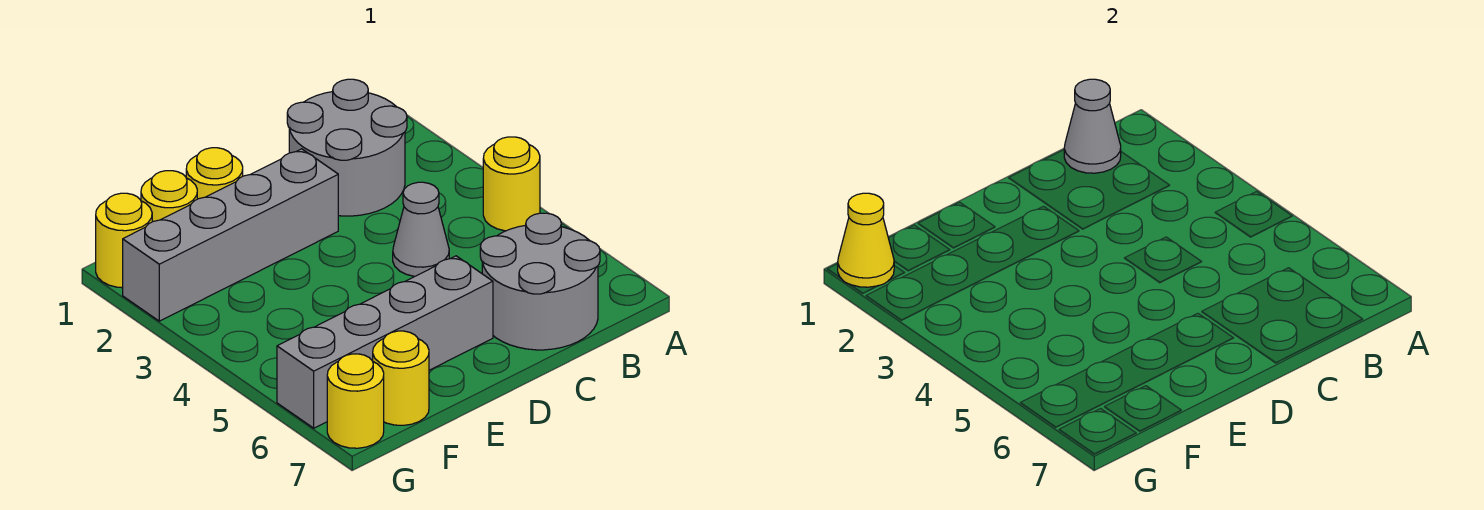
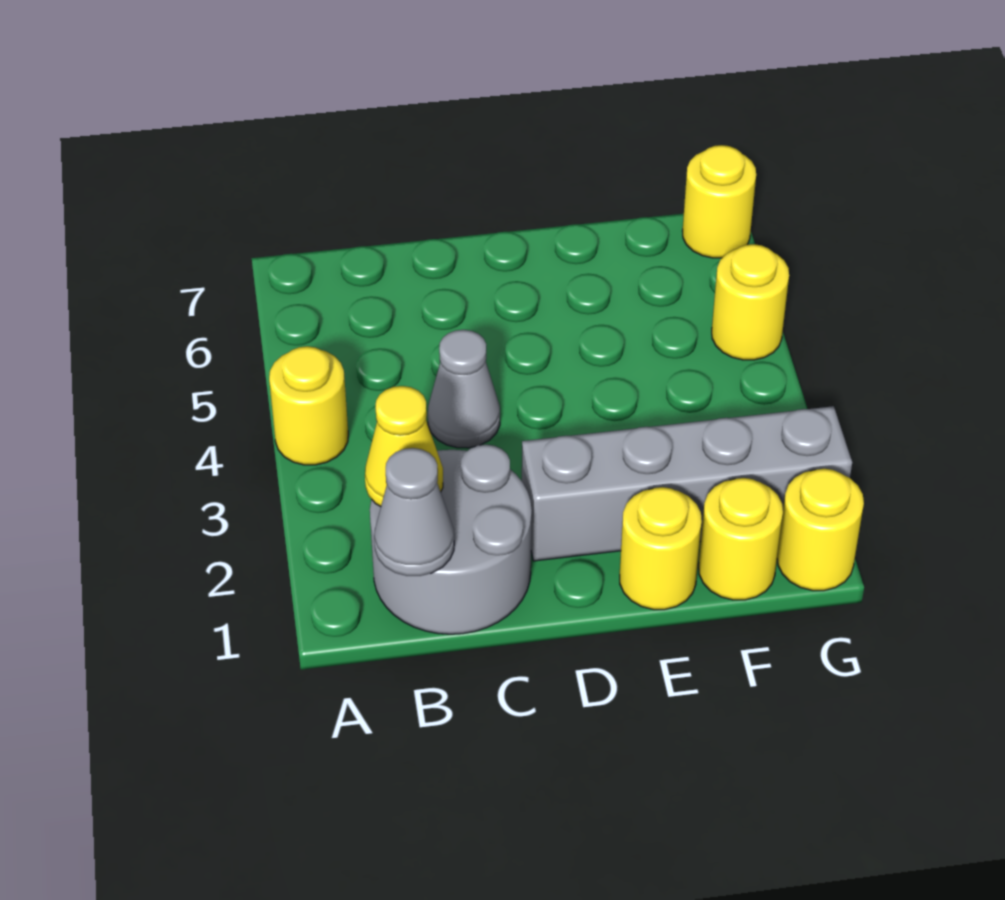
grey round brick B6:C7 level 1 -> none
grey brick D6:G6 level 1 -> none
yellow round brick F7 level 1 -> yellow round brick G5 level 1
yellow cone G1 level 2 -> yellow cone B2 level 2

